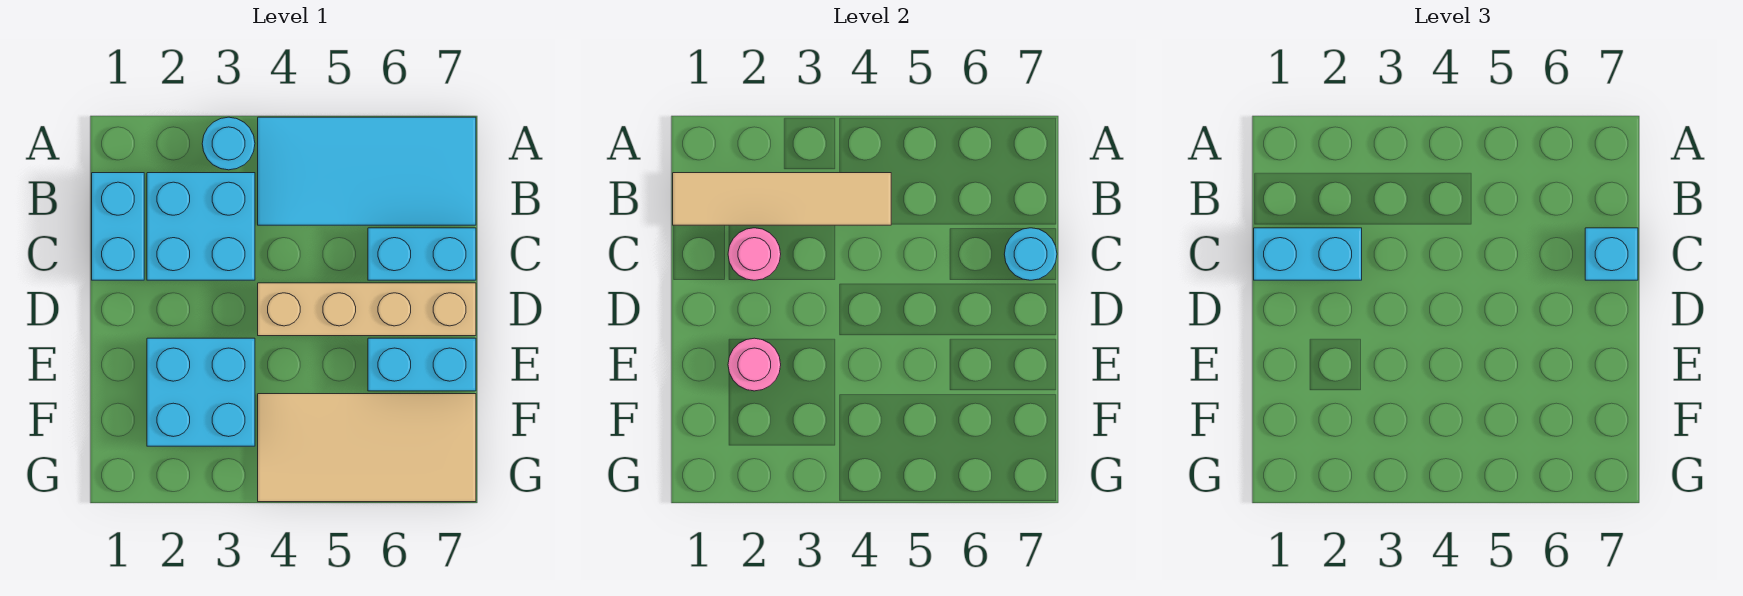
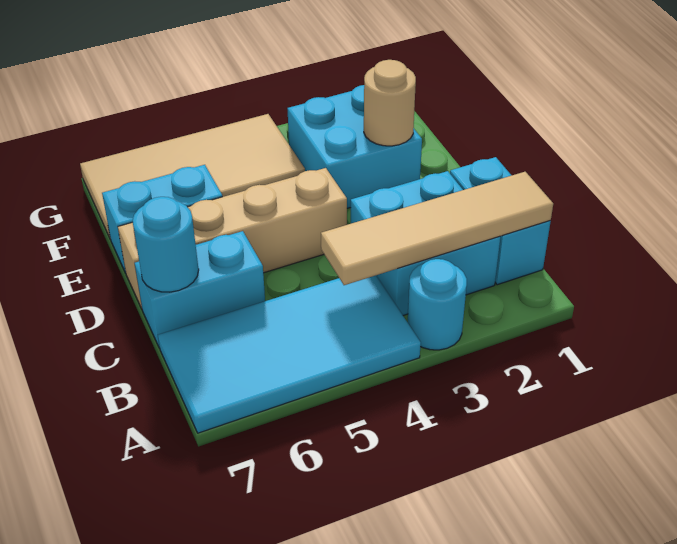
cyan brick C1:C2 level 3 -> none
pink round brick C2 level 2 -> none
cyan brick C7 level 3 -> none
pink round brick E2 level 2 -> tan round brick E2 level 2

